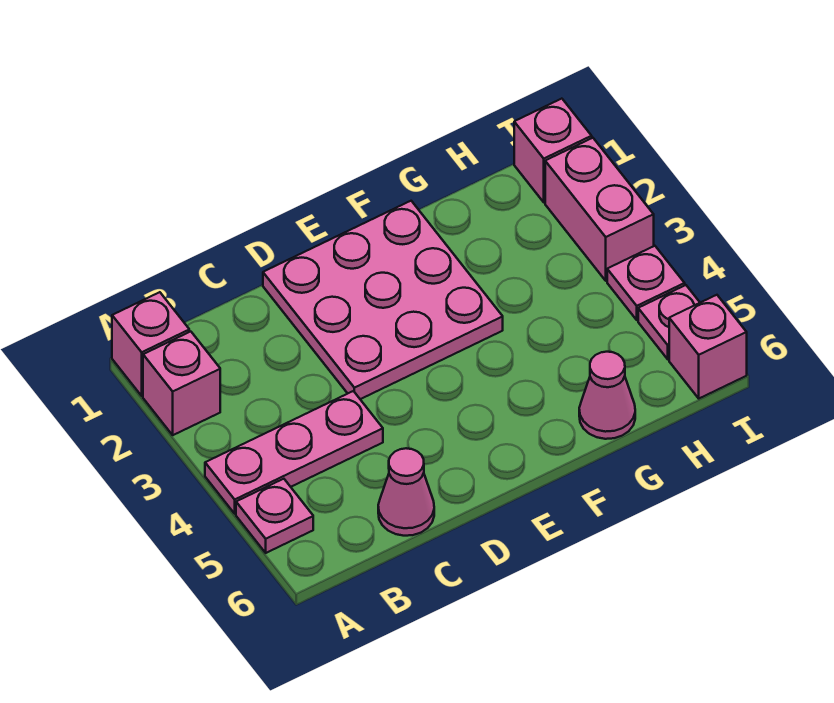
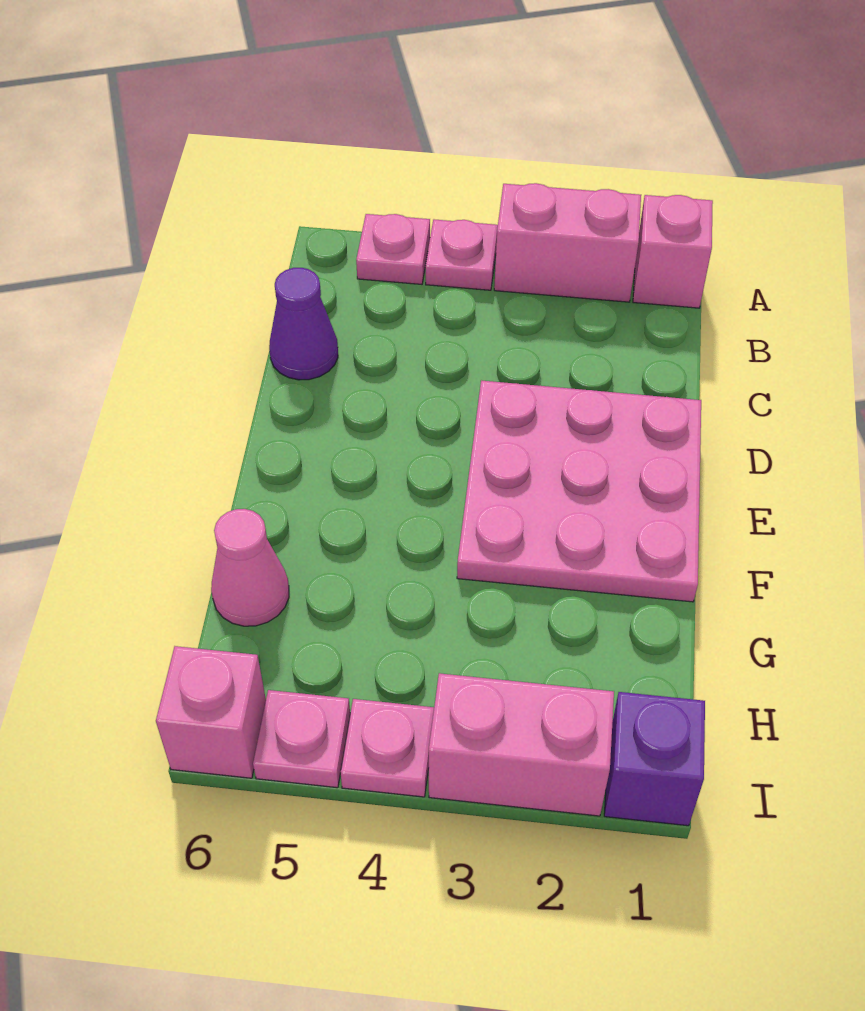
pink brick A2 level 1 -> pink brick A2:A3 level 1
pink plate A4:C4 level 1 -> pink plate A4 level 1
pink cone C6 level 1 -> purple cone C6 level 1
pink brick I1 level 1 -> purple brick I1 level 1

